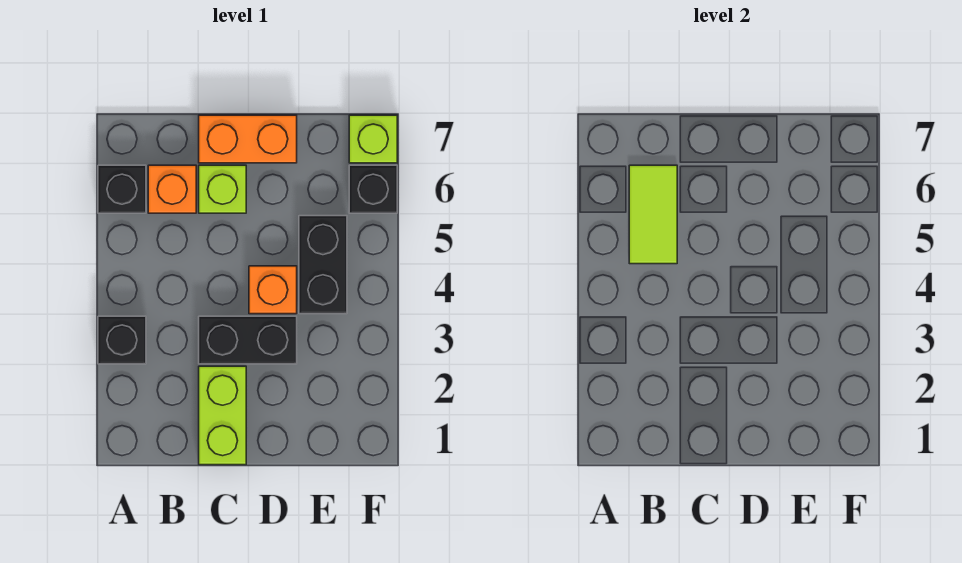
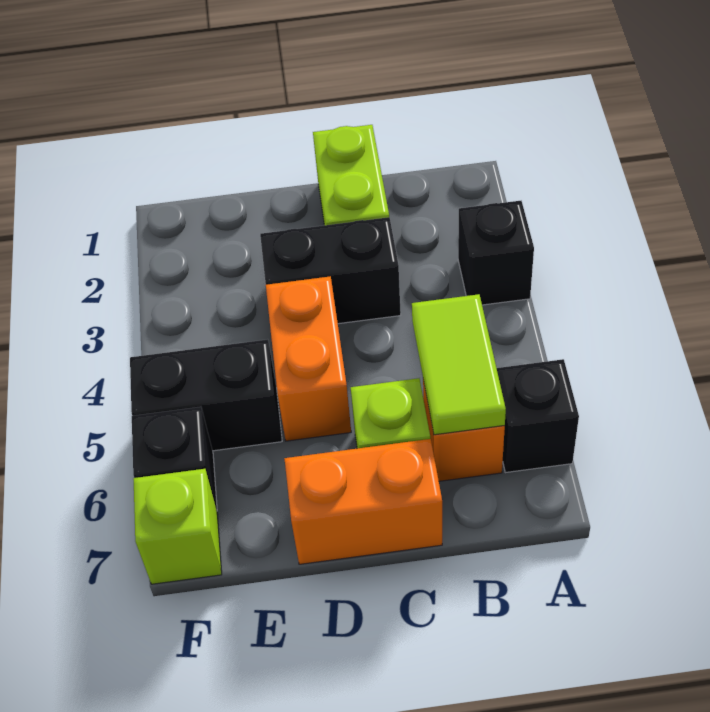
orange brick D4 level 1 -> orange brick D4:D5 level 1
black brick E4:E5 level 1 -> black brick E5:F5 level 1

